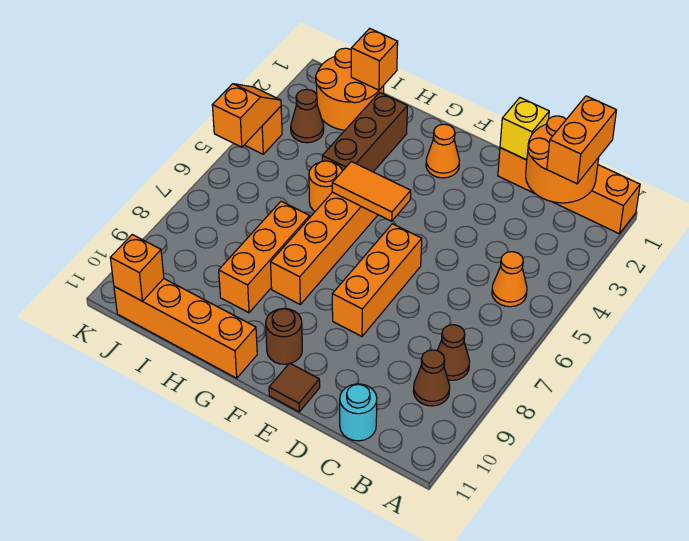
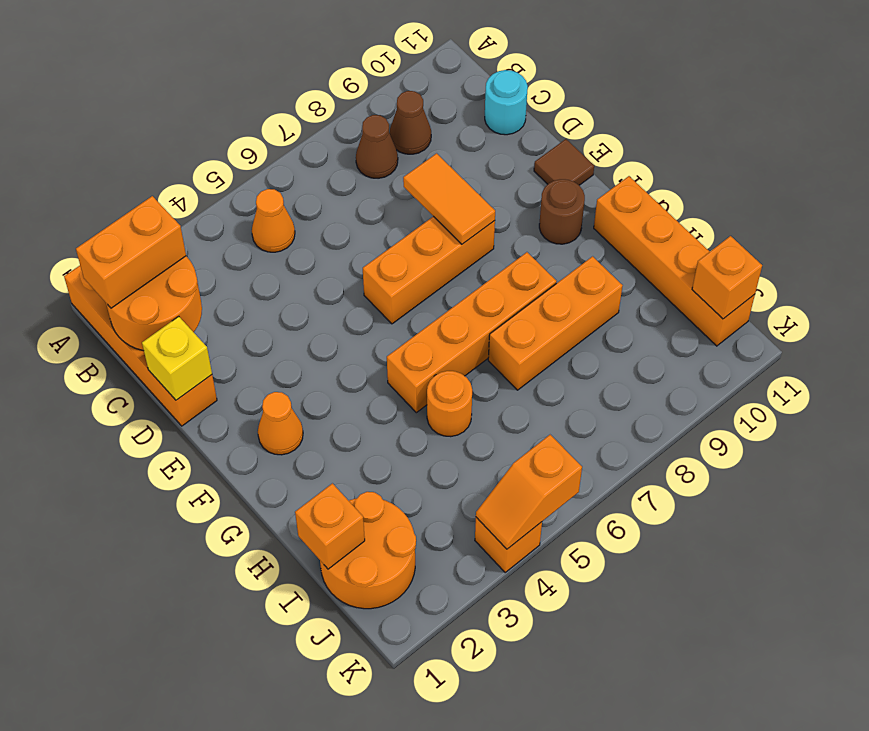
orange tile F5:G5 level 2 -> orange tile D8:E8 level 2
brown brick H2:H4 level 1 -> none
brown cone J3 level 1 -> none

